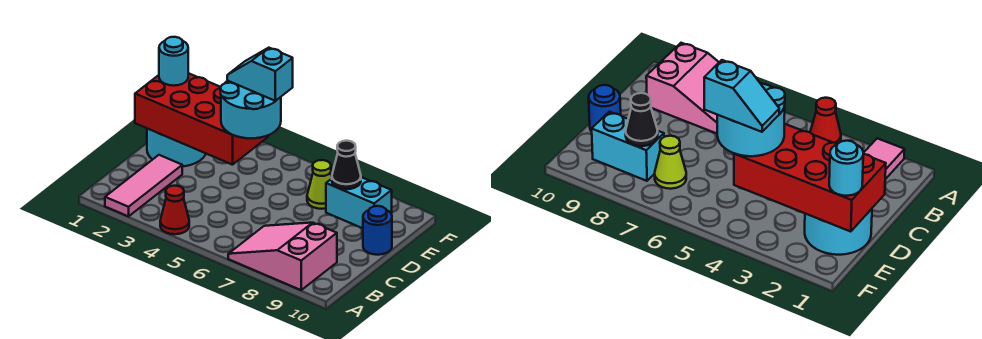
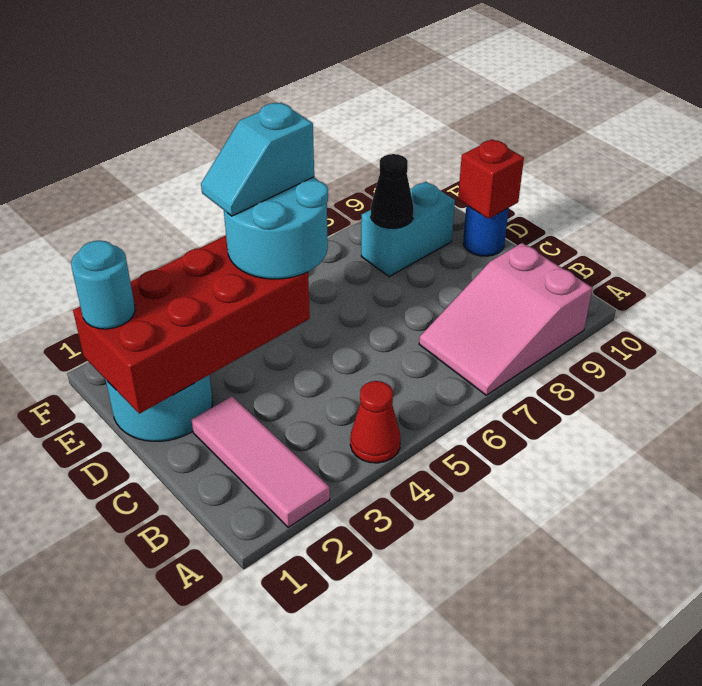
none -> red brick D10 level 2
lime cone E7 level 1 -> none

